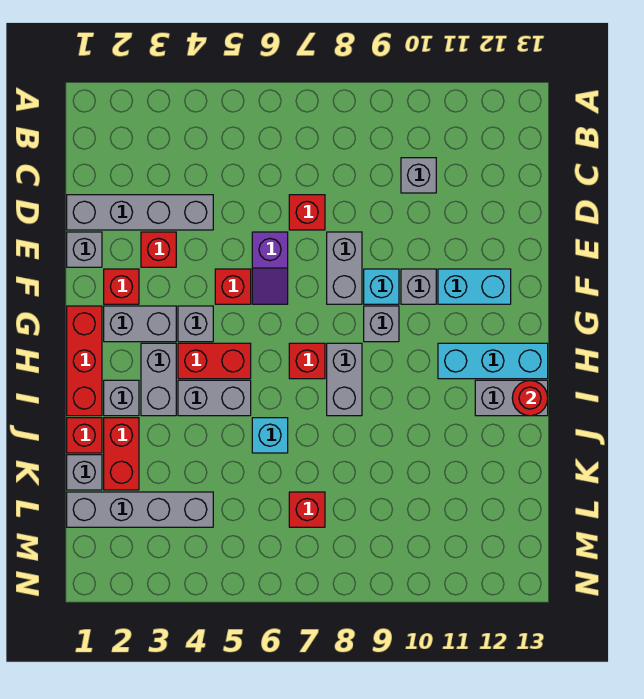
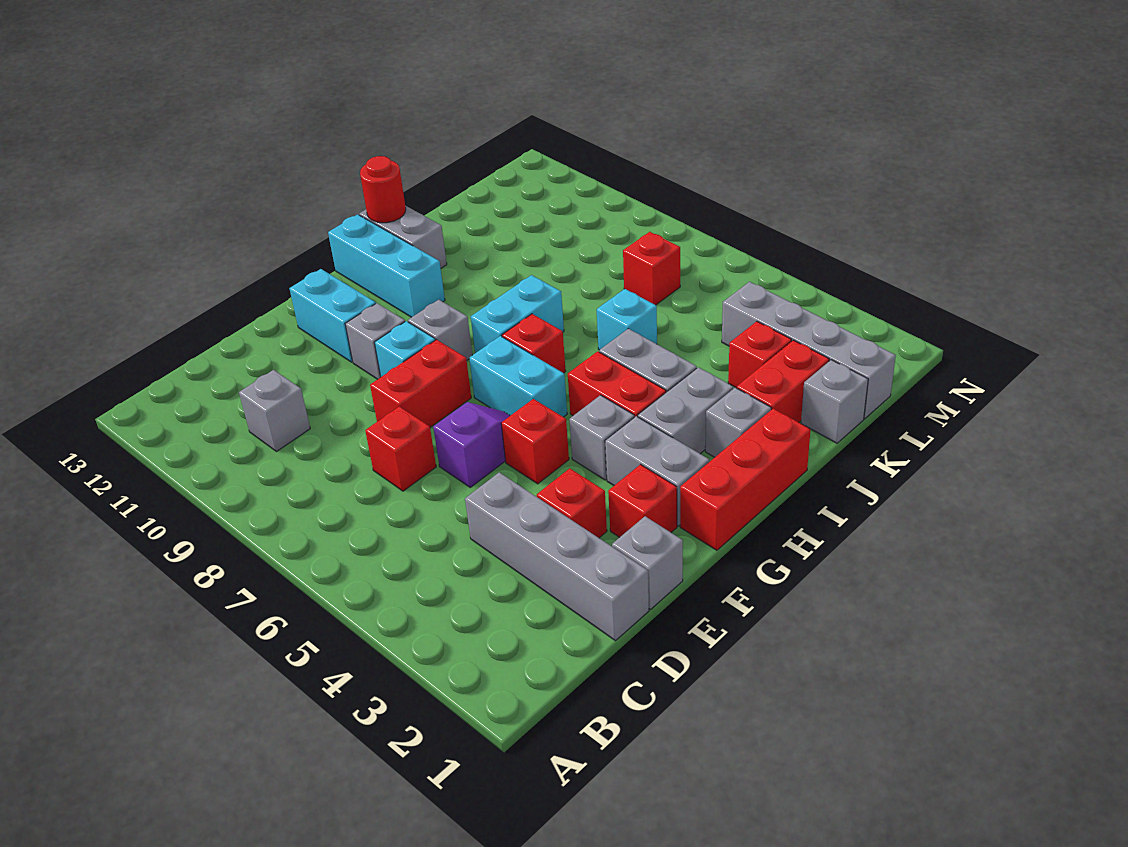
grey brick E8:F8 level 1 -> red brick E8:F8 level 1
none -> cyan brick G6:G7 level 1
grey brick H8:I8 level 1 -> cyan brick H8:I8 level 1
red brick J1 level 1 -> red brick K3 level 1

